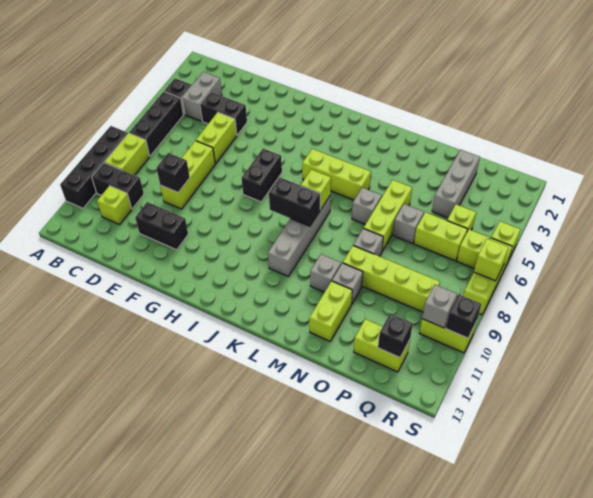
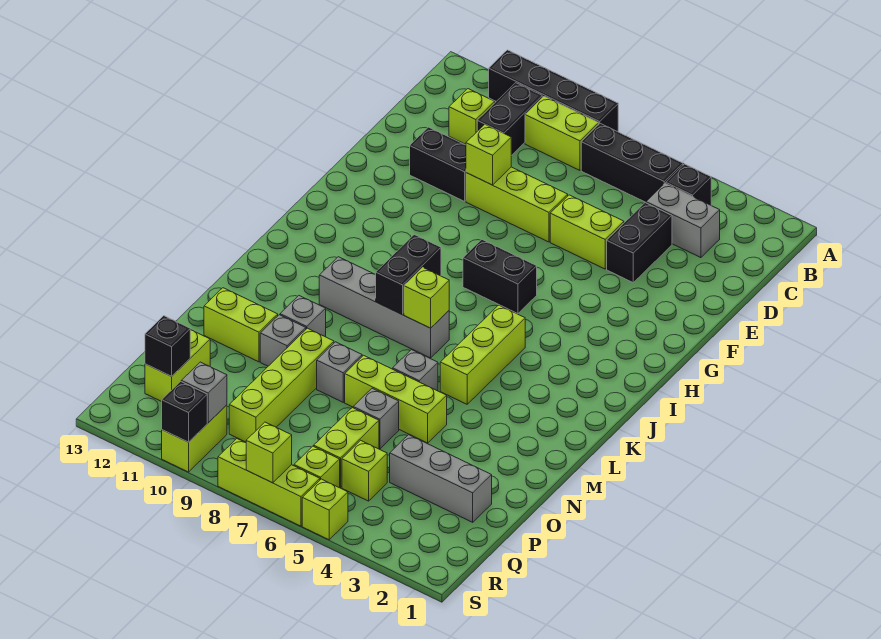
black brick E9 level 2 -> lime brick E9 level 2
black brick E11:F11 level 1 -> black brick E10:E11 level 1

